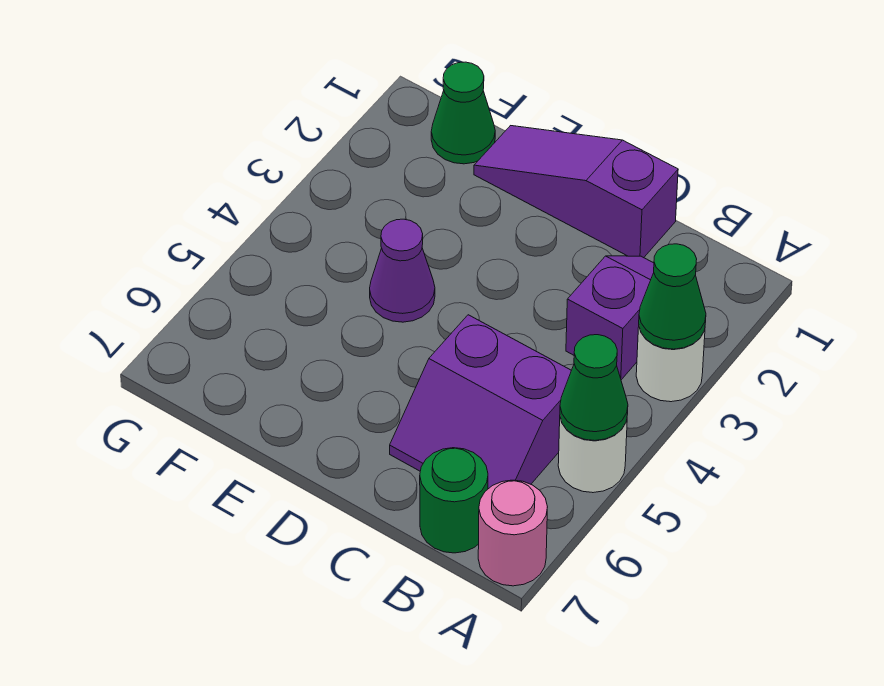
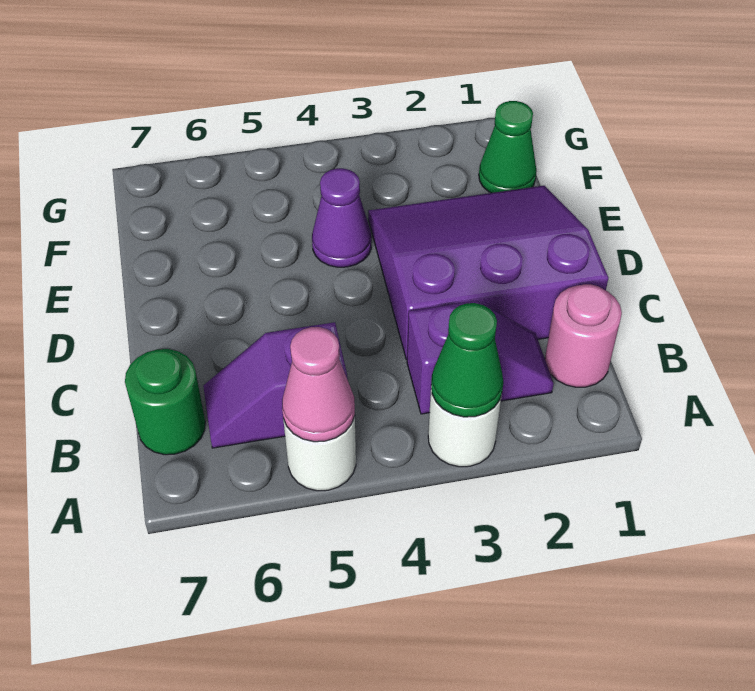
green cone A5 level 2 -> pink cone A5 level 2
pink round brick A7 level 1 -> pink round brick B1 level 1
purple slope B5:C6 level 1 top 5 -> purple slope B5:B6 level 1 top 5
purple slope C1:E1 level 1 top C -> purple slope C1:E3 level 1 top C

